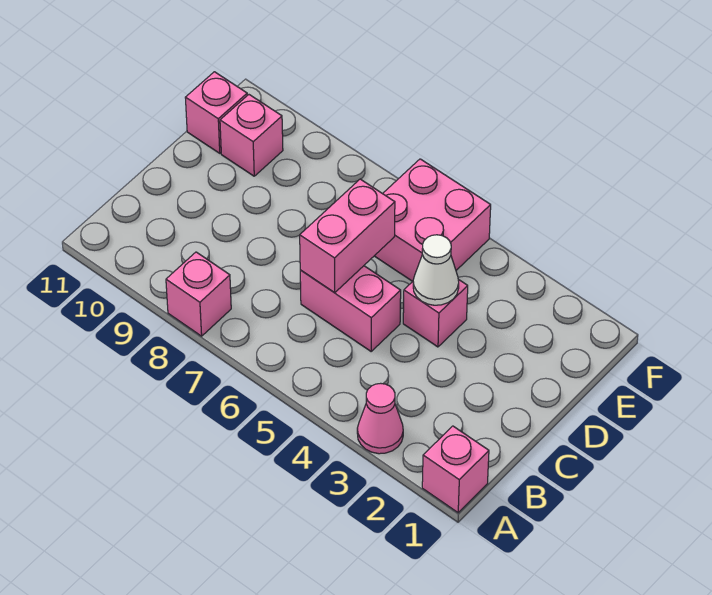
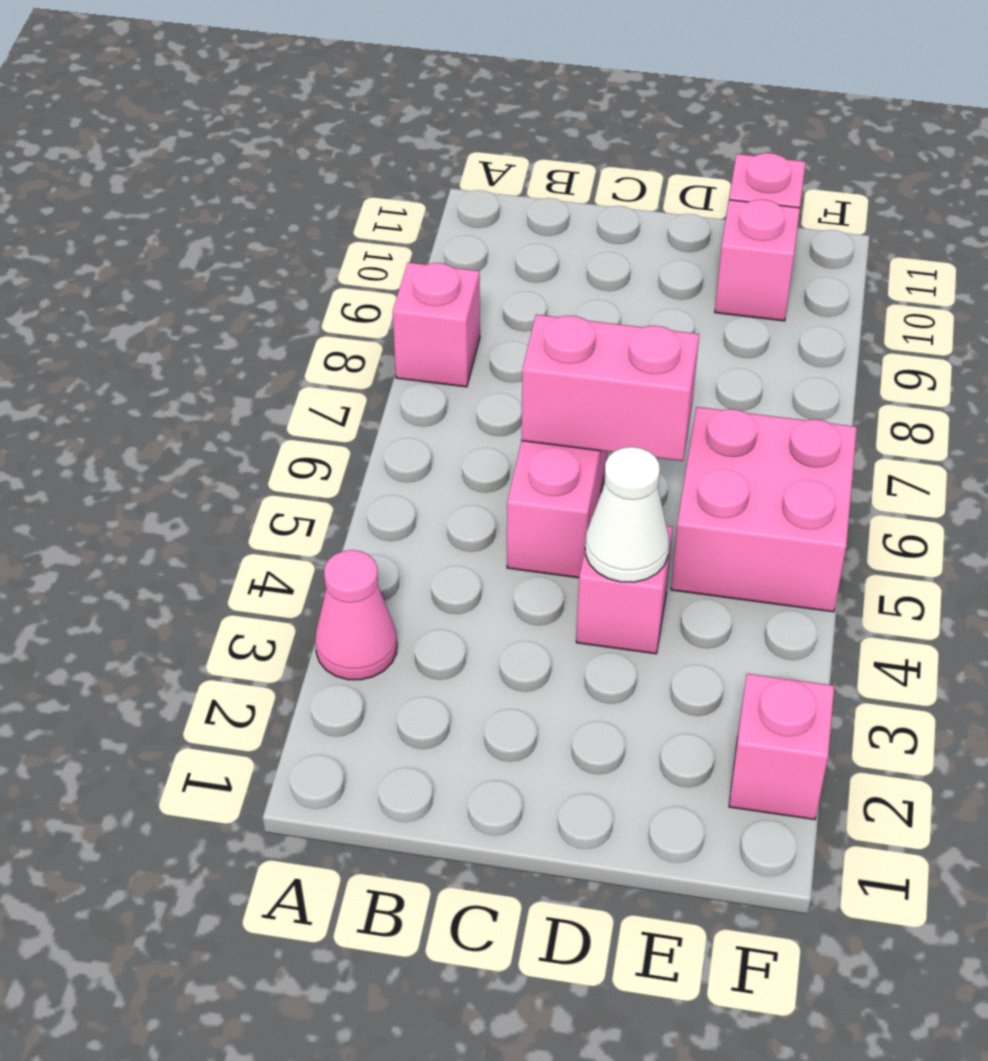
pink brick A1 level 1 -> pink brick F2 level 1

